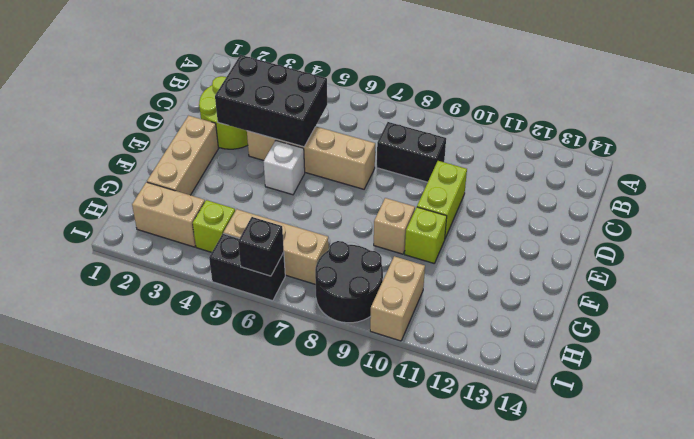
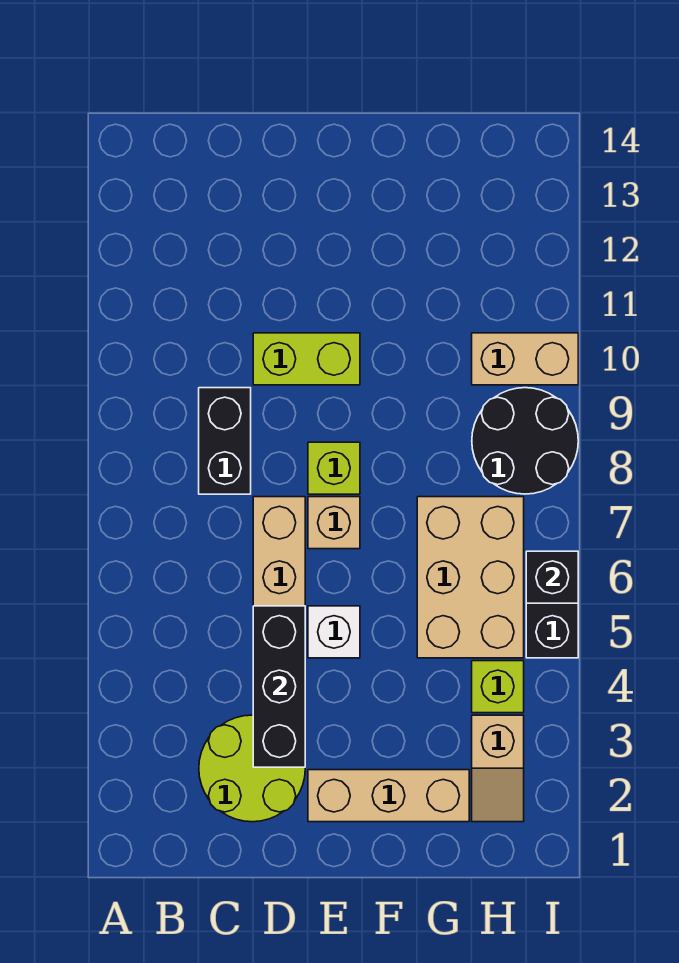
black brick C3:D5 level 2 -> black brick D3:D5 level 2
tan brick F9 level 1 -> tan brick E7 level 1
lime brick F10 level 1 -> lime brick E8 level 1
tan brick H2:H3 level 1 -> tan slope H2:H3 level 1 top 3
tan brick H5:H7 level 1 -> tan brick G5:H7 level 1

